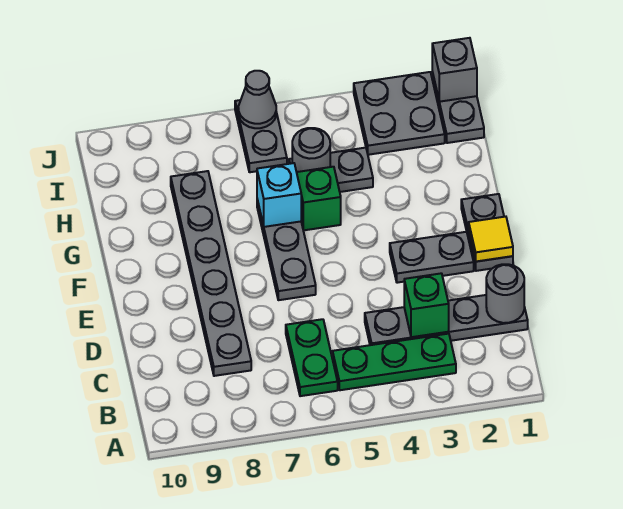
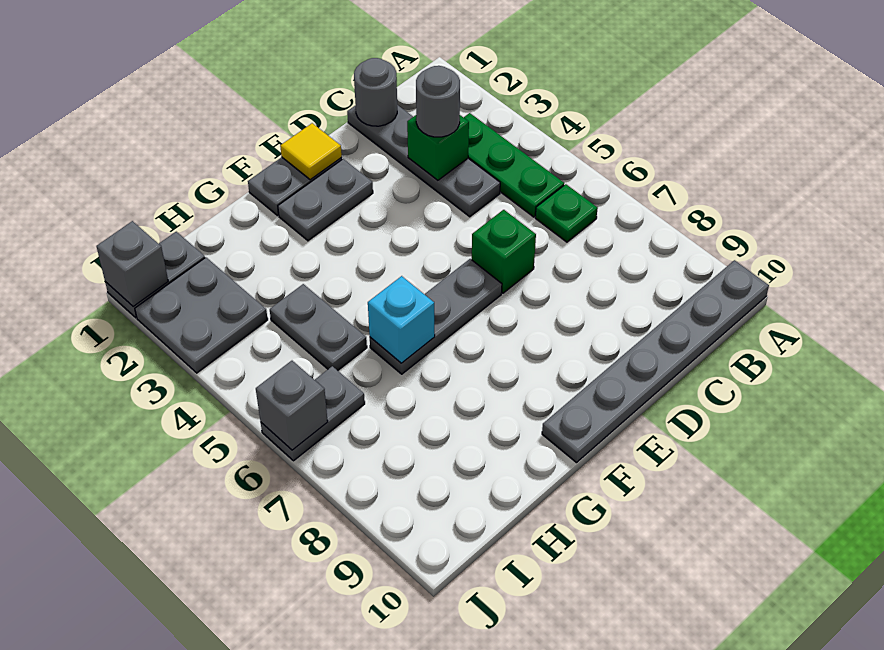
green plate B6:C6 level 1 -> green plate B6 level 1
grey plate C8:H8 level 1 -> grey plate A10:F10 level 1
grey plate E2:E3 level 1 -> grey plate E2:F2 level 1
green brick G5 level 1 -> green brick D6 level 1
grey round brick H5 level 2 -> grey round brick C3 level 3
grey cone J6 level 2 -> grey brick J6 level 2

